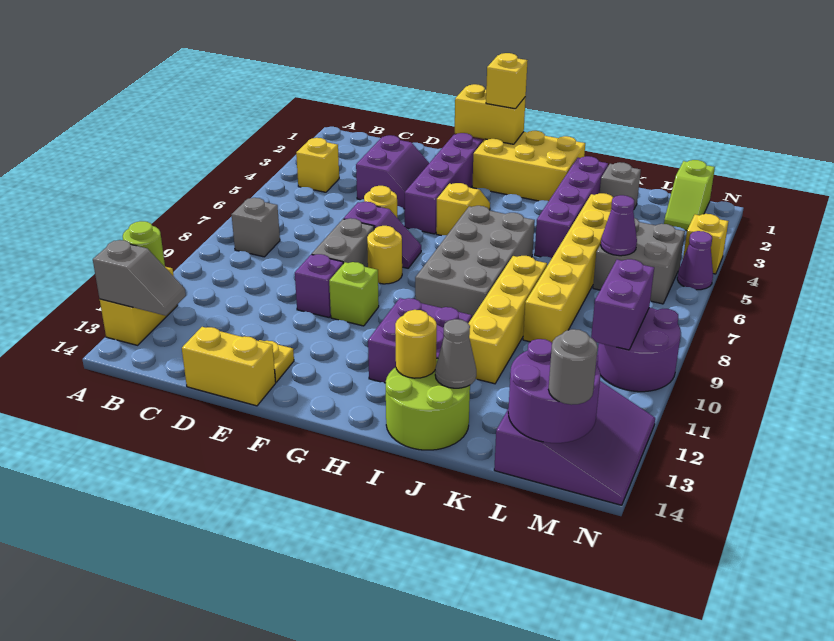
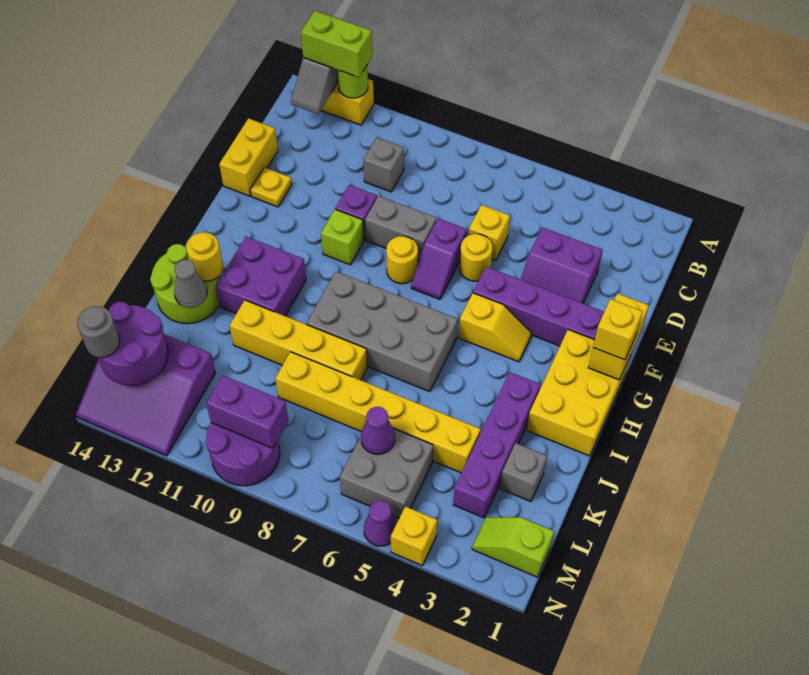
none -> lime brick A12:A13 level 3
yellow brick B4 level 1 -> yellow brick D6 level 1
grey brick B8 level 1 -> grey brick C10 level 1
purple brick J2:J5 level 1 -> purple brick I3:L3 level 1

